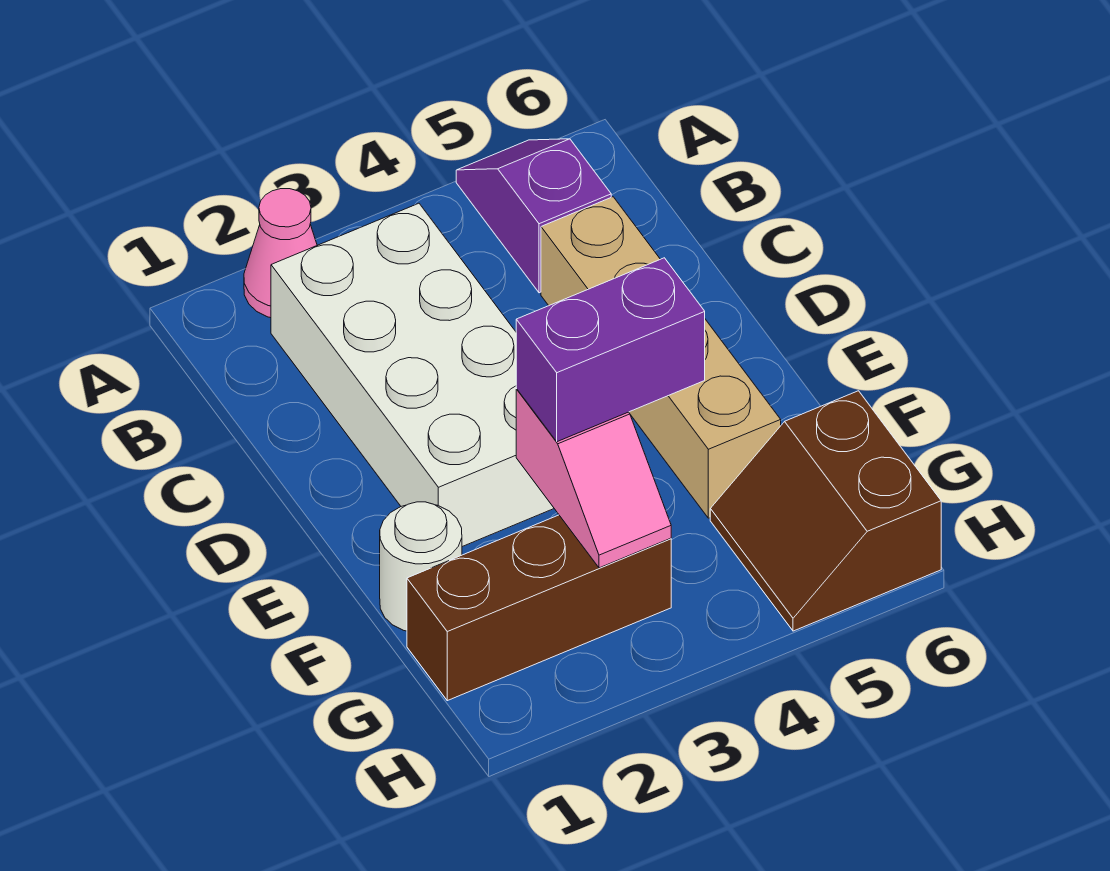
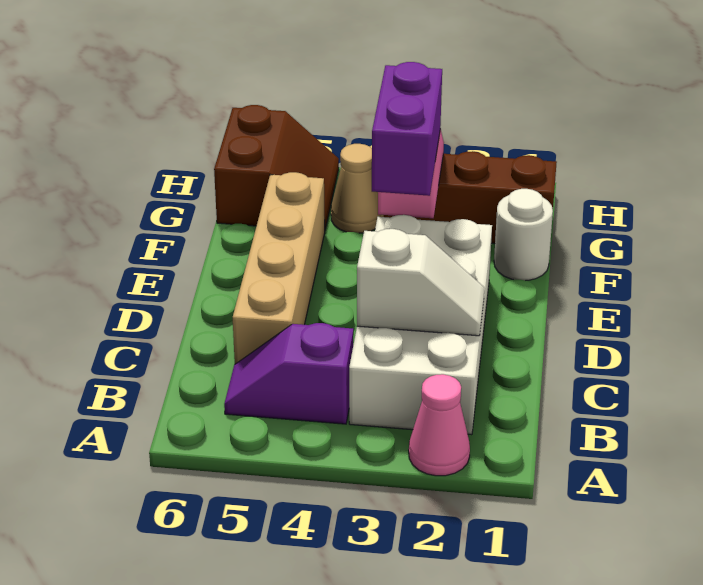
purple slope A5:B5 level 1 top B -> purple slope B4:B5 level 1 top 4
none -> white slope C2:C3 level 2 top 3
purple brick F3:F4 level 3 -> purple brick E3:F3 level 3
none -> tan cone G4 level 1

